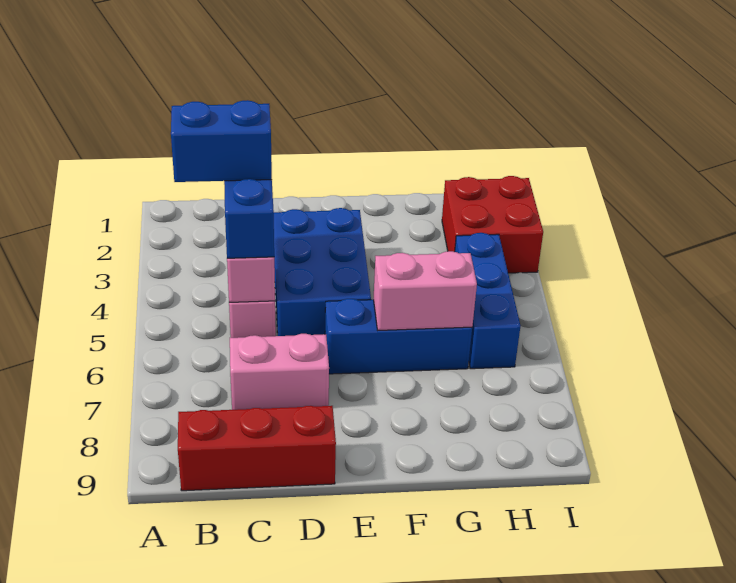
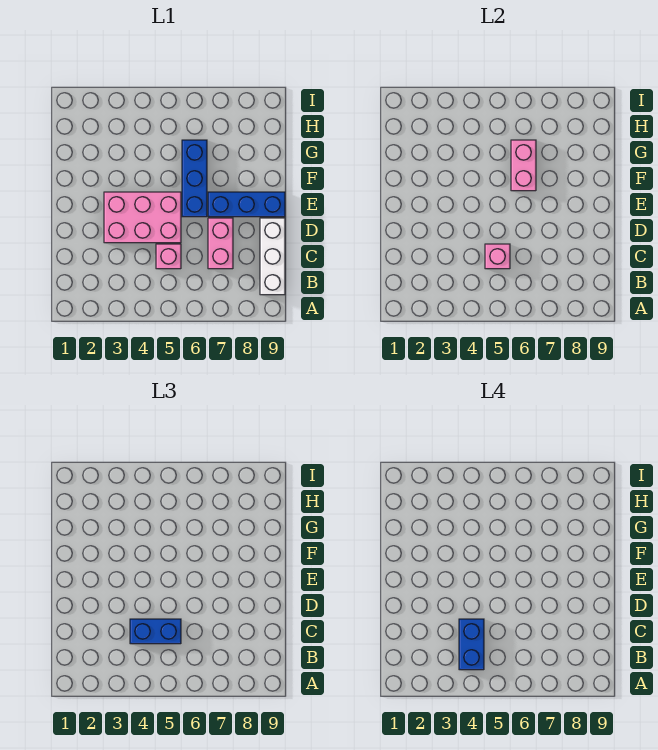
red brick B9:D9 level 1 -> white brick B9:D9 level 1
blue brick D3:E5 level 1 -> pink brick D3:E5 level 1
red brick H2:I3 level 1 -> none
blue brick H4:H6 level 1 -> blue brick E7:E9 level 1

